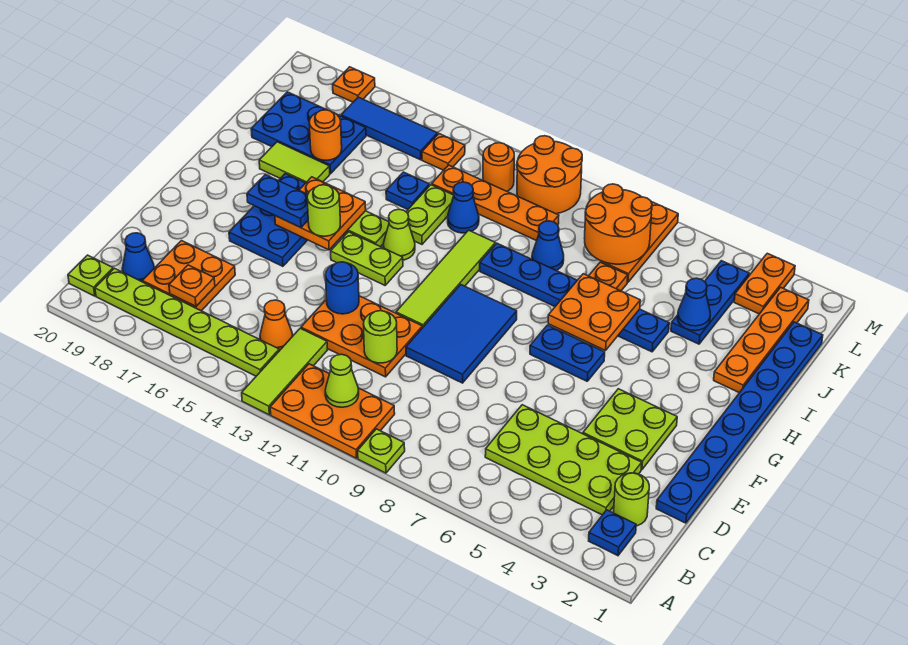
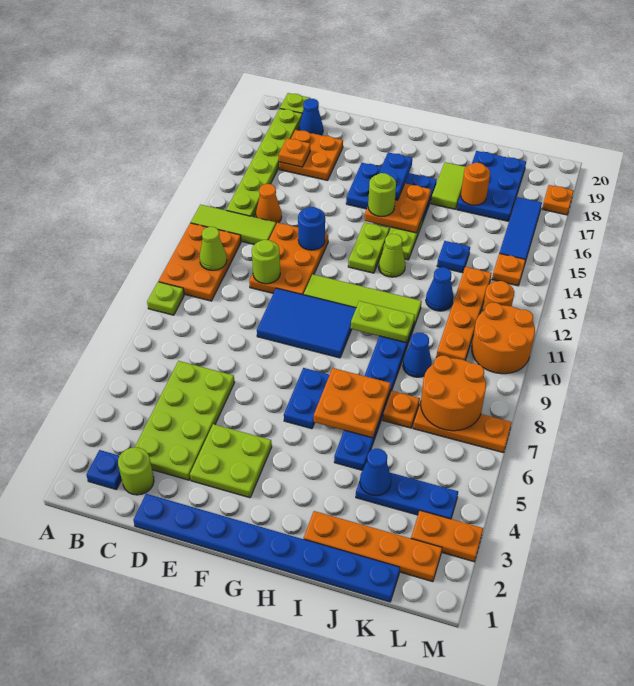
lime plate I13:J13 level 1 -> lime plate H10:I10 level 2

